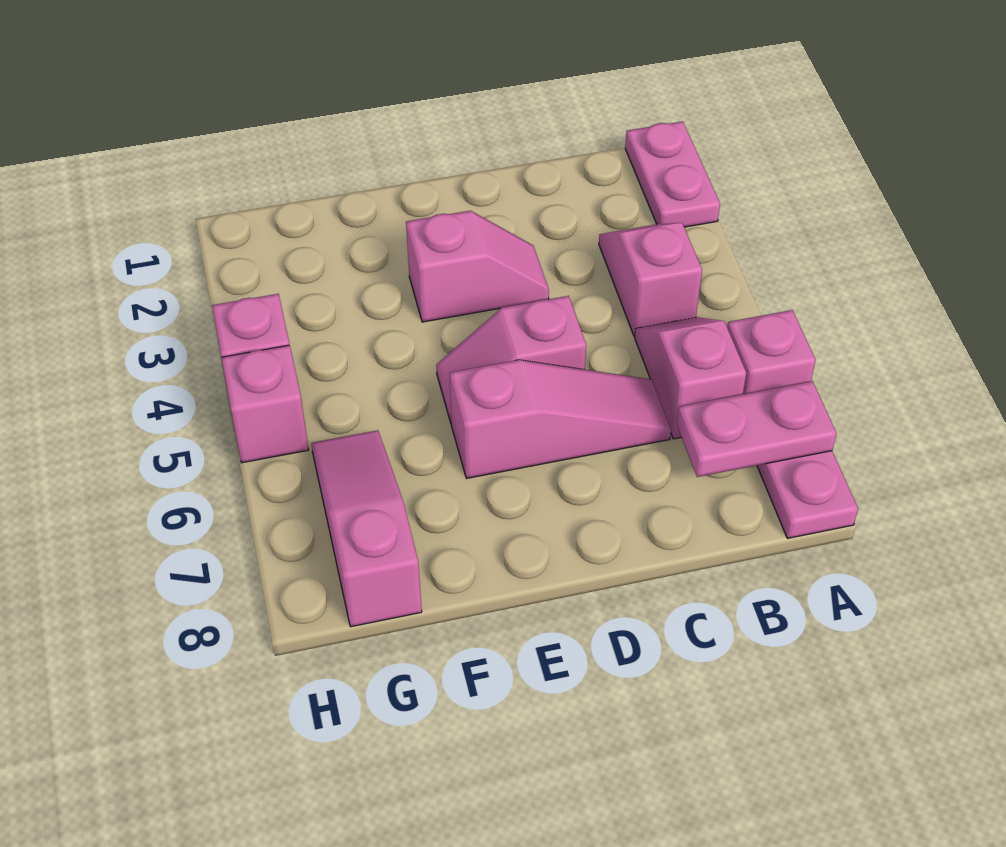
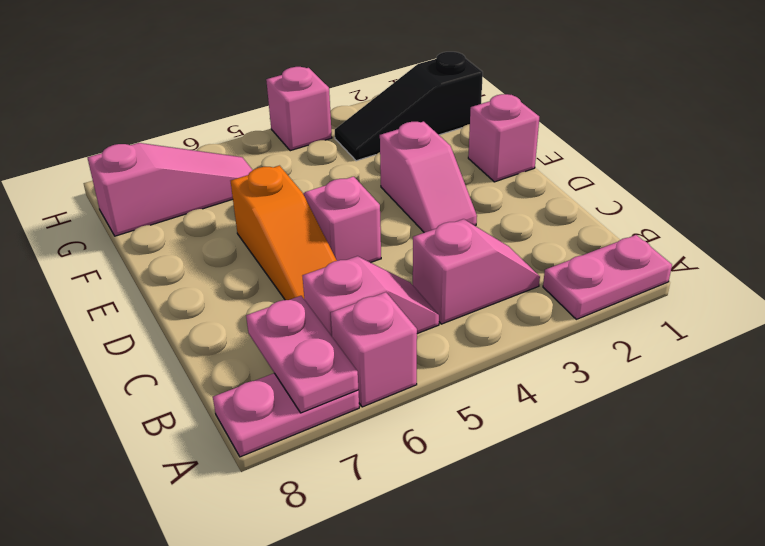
pink slope C6:E6 level 1 top E -> orange slope C6:E6 level 1 top E
none -> black slope G1:G3 level 1 top 1
pink brick H5 level 1 -> pink brick E1 level 1

